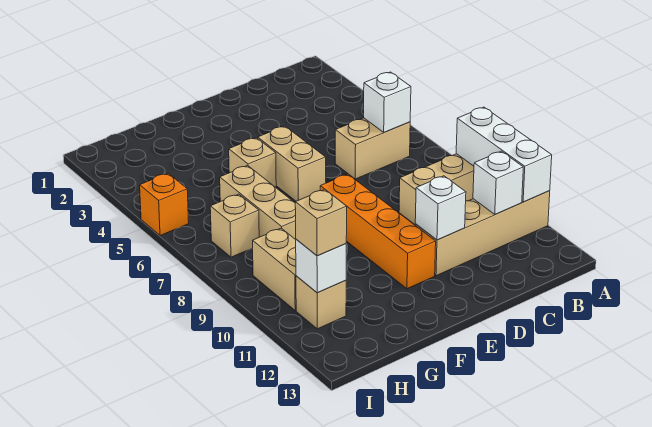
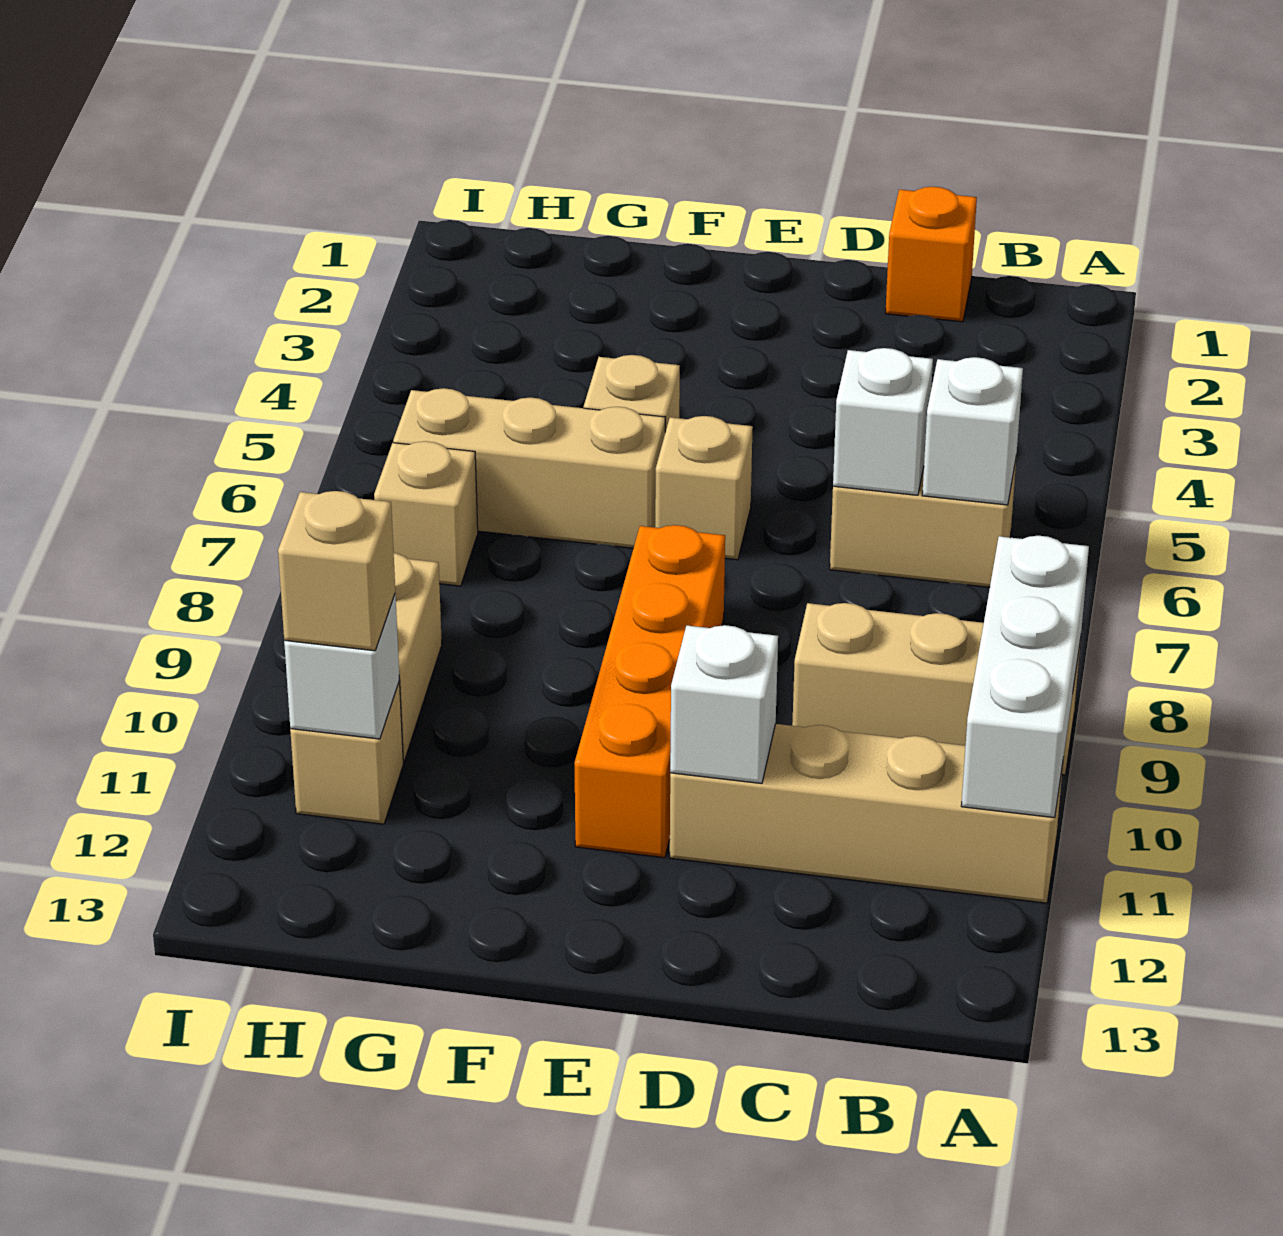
white brick B11 level 2 -> white brick C6 level 2
tan brick E5:E6 level 1 -> tan brick E6 level 1
tan brick G6:G8 level 1 -> tan brick F6:H6 level 1
orange brick I5 level 1 -> orange brick C1 level 1

